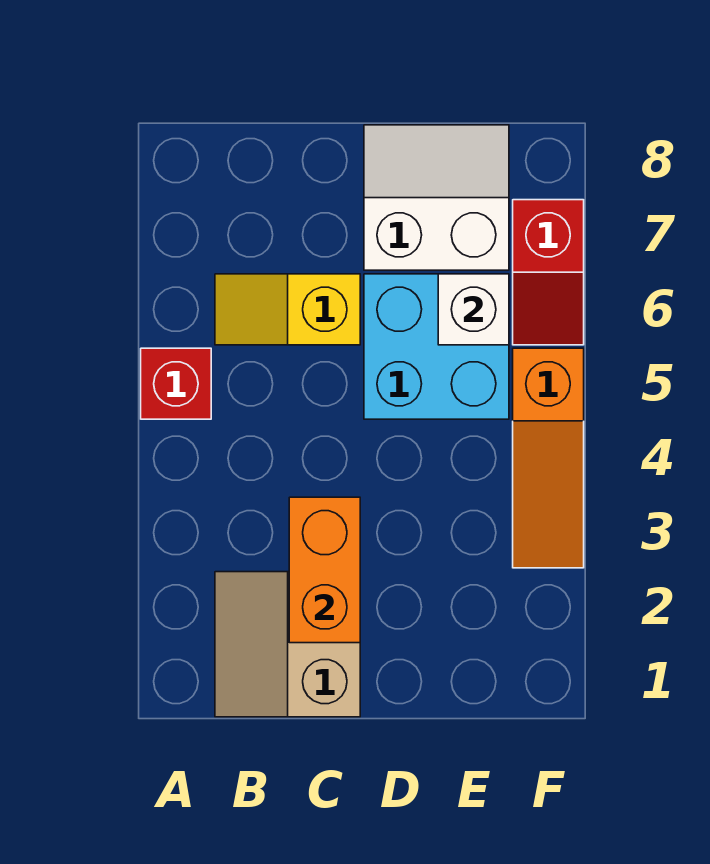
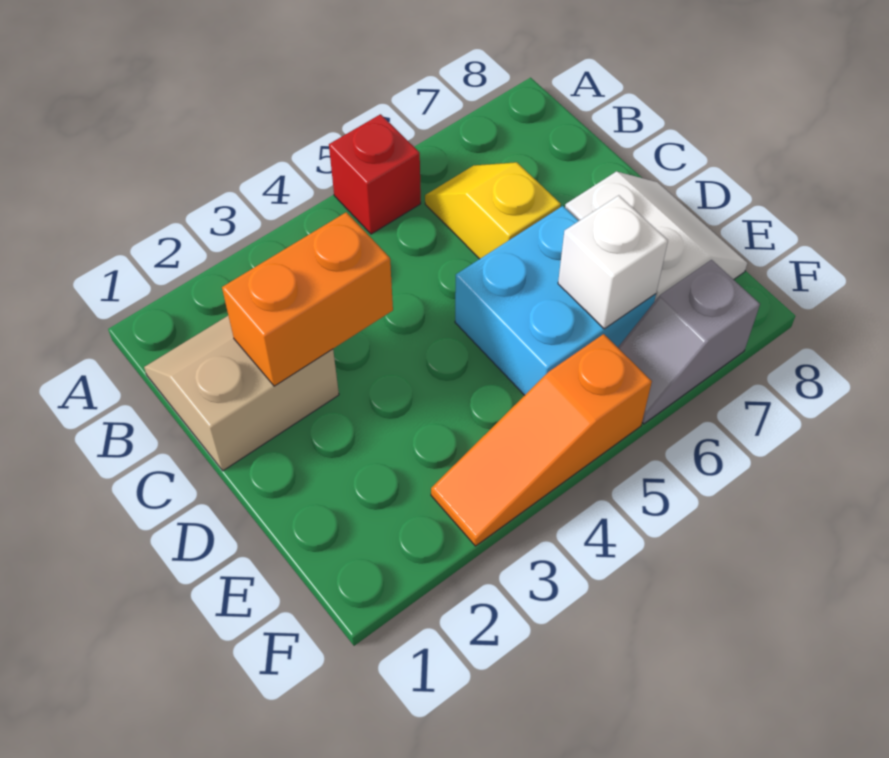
red slope F6:F7 level 1 top 7 -> grey slope F6:F7 level 1 top 7

